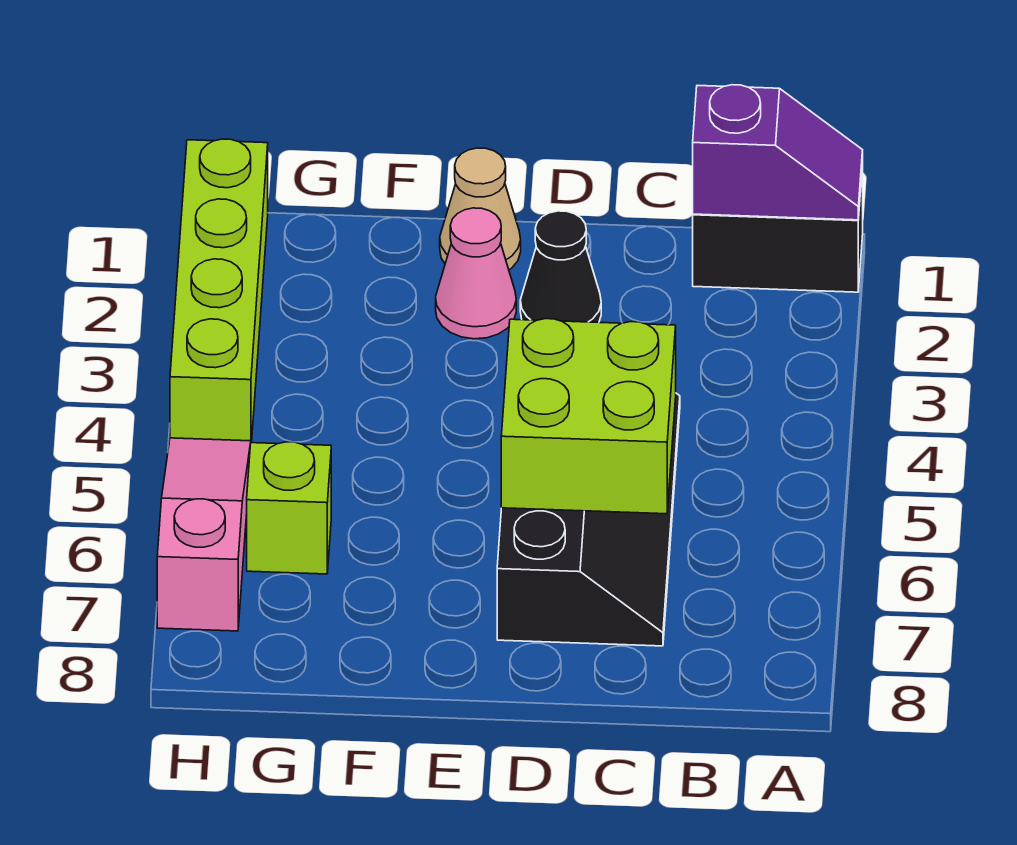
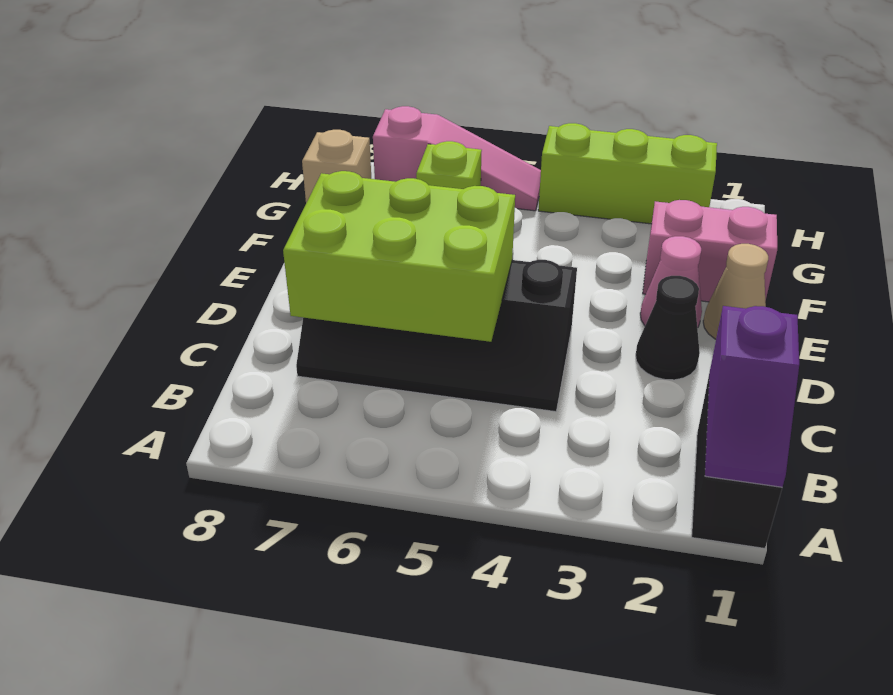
lime brick C5:D6 level 2 -> lime brick C5:D7 level 2
none -> pink brick F1:F2 level 1
none -> tan brick G8 level 1
lime brick H1:H4 level 1 -> lime brick H2:H4 level 1

